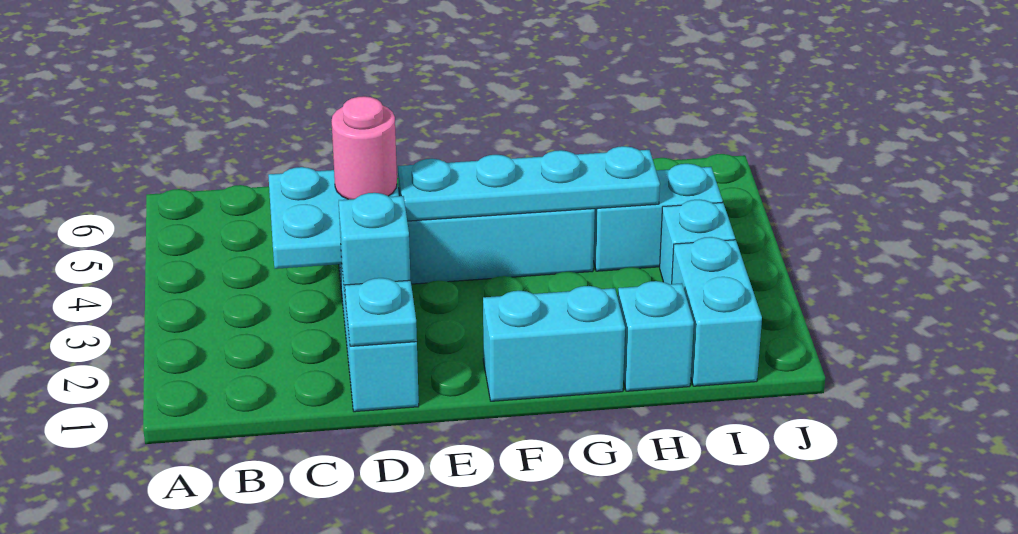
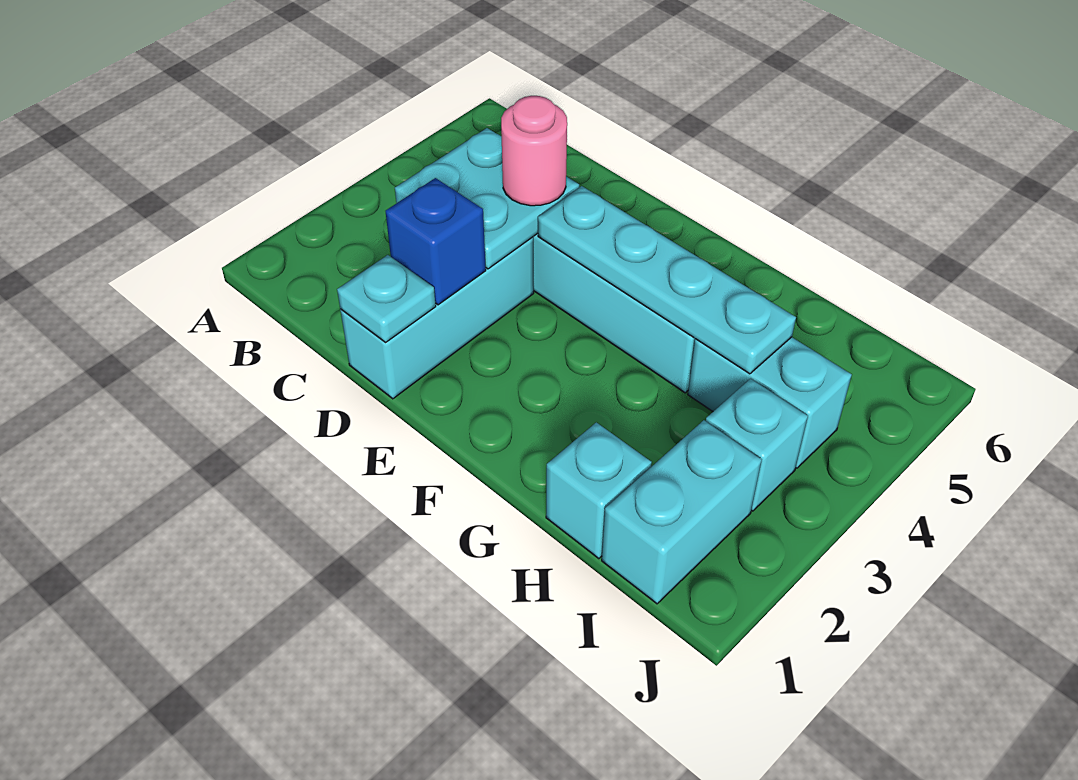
cyan brick D2 level 2 -> blue brick D2 level 2
cyan brick F1:G1 level 1 -> none

